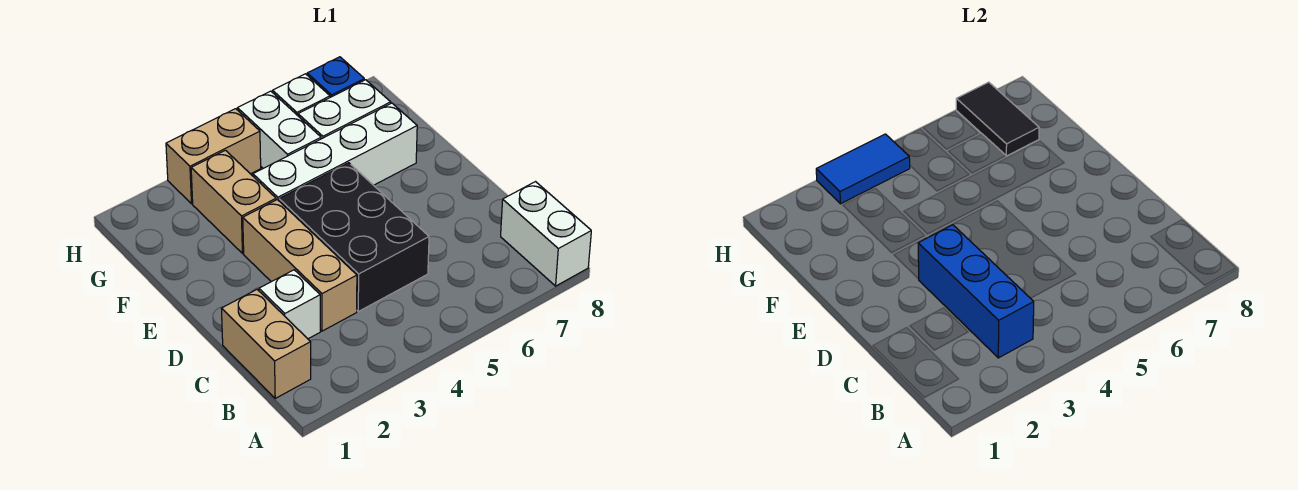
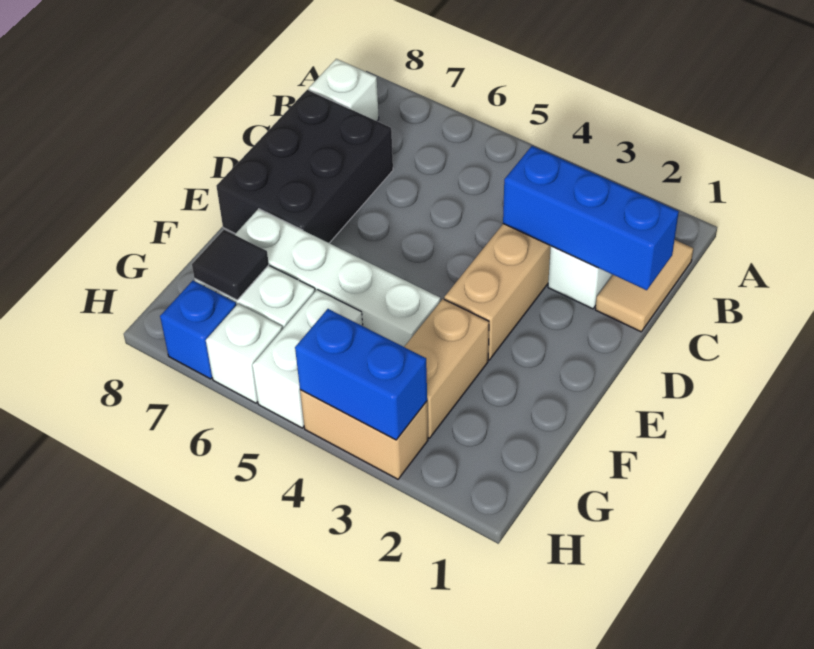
white brick A8:B8 level 1 -> white brick B8 level 1
tan brick B1:C1 level 1 -> tan tile B1:C1 level 1
blue brick B3:D3 level 2 -> blue brick C1:C3 level 2
black brick C4:E5 level 1 -> black brick C7:E8 level 1
black tile G7:H7 level 2 -> black tile G7 level 2
blue tile H3:H4 level 2 -> blue brick H3:H4 level 2

